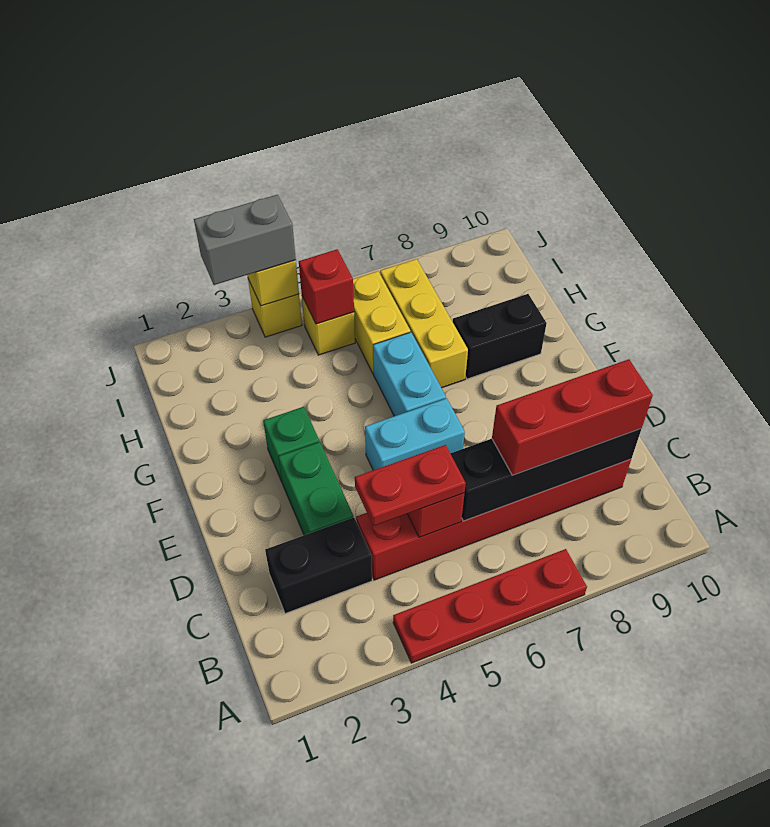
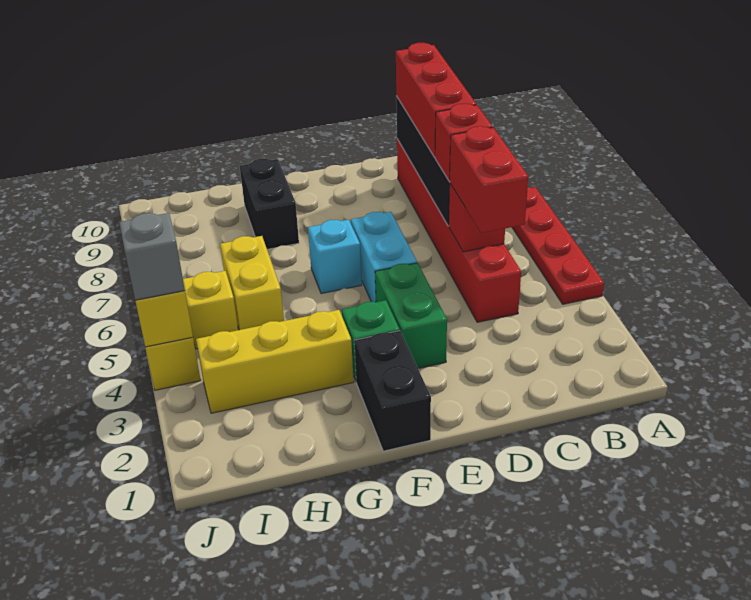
black brick C2:C3 level 1 -> black brick F1:F2 level 1
red plate C4:C5 level 3 -> red brick C4:C5 level 3
green brick D3:E3 level 1 -> green brick E3:E4 level 1
cyan brick F6:G6 level 1 -> cyan brick F6 level 1
yellow brick G7:I7 level 1 -> yellow brick G3:I3 level 1
yellow brick H6:I6 level 1 -> yellow brick H5:H6 level 1
red brick I5 level 2 -> red brick C6 level 3
grey brick J3:J4 level 3 -> grey brick J4 level 3

